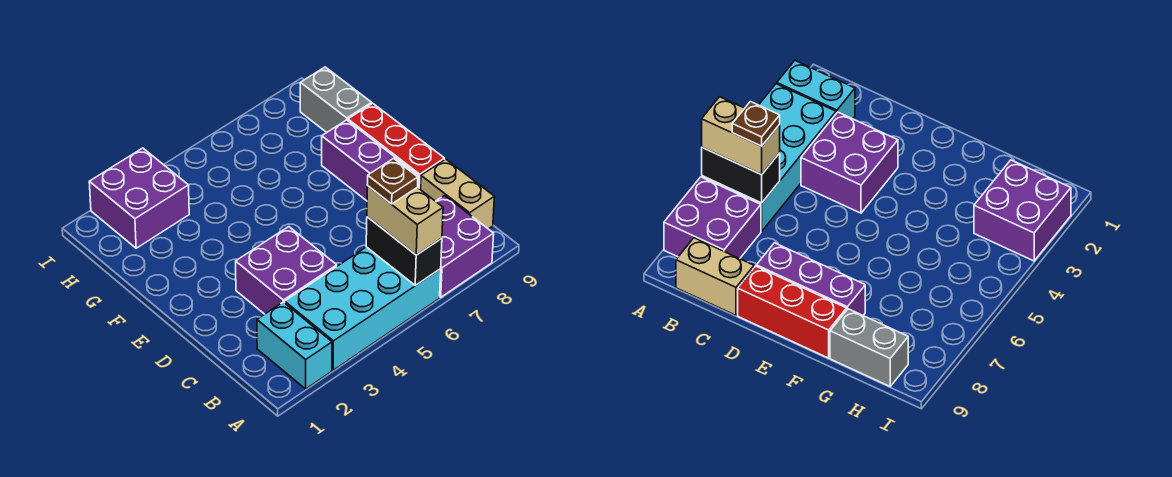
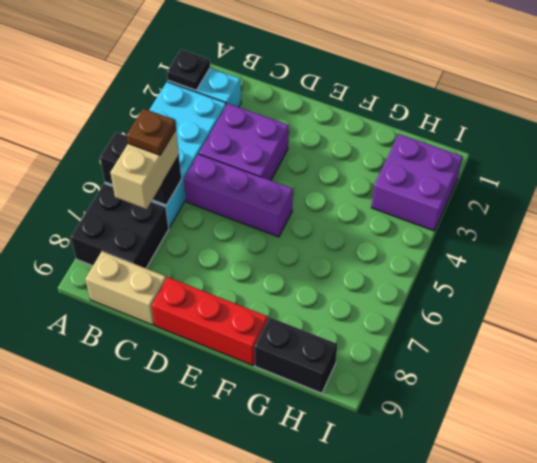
none -> black plate A2 level 2
tan brick A6:B6 level 3 -> tan brick B6:B7 level 3
purple brick A7:B8 level 1 -> black brick A7:B8 level 1
purple brick D8:F8 level 1 -> purple brick C5:E5 level 1
grey brick G9:H9 level 1 -> black brick G9:H9 level 1

